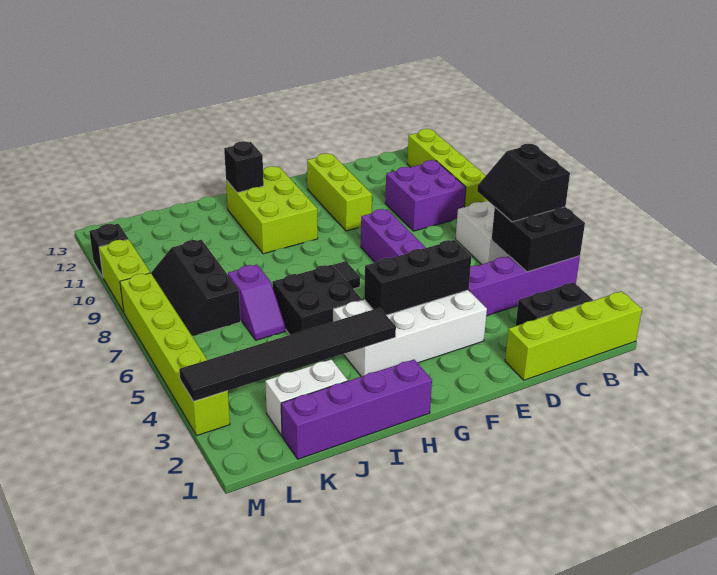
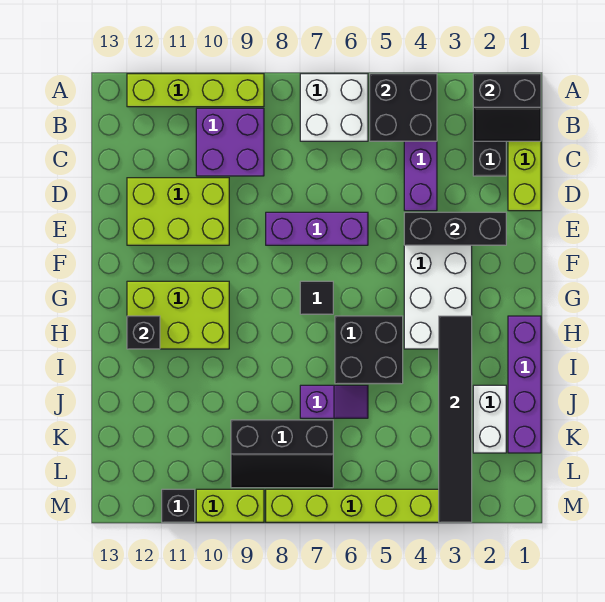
black slope A5:B6 level 3 top A -> black slope A1:B2 level 2 top A
black brick E4:G4 level 2 -> black brick E2:E4 level 2
lime brick E10:E12 level 1 -> lime brick D10:E12 level 1

